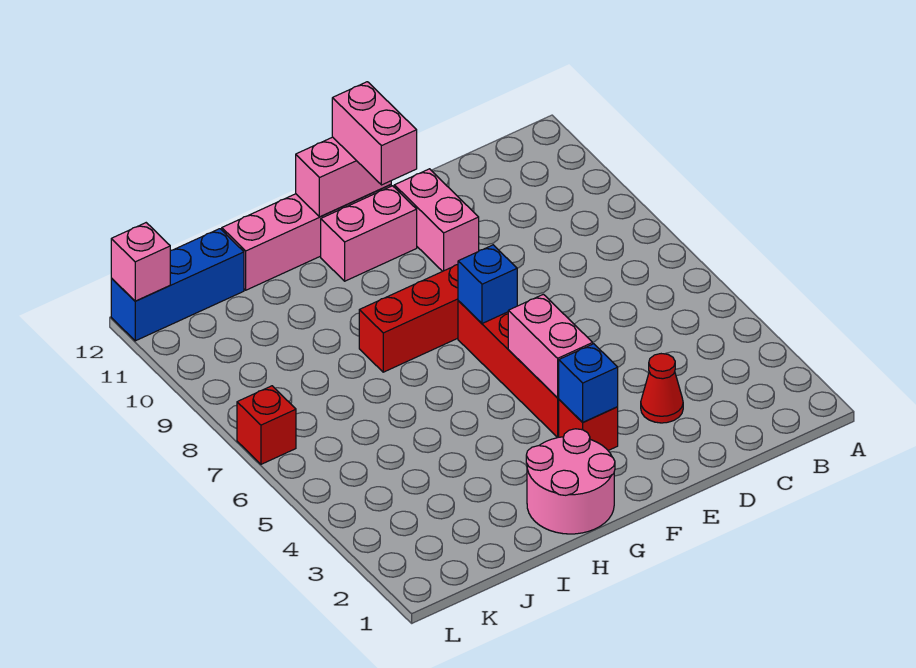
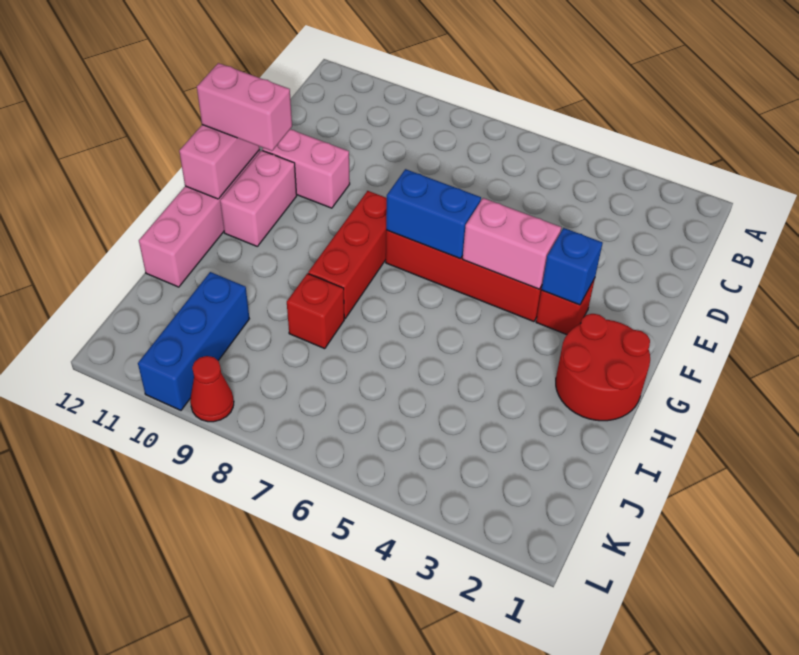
red cone D3 level 1 -> red cone L9 level 1
blue brick F7 level 2 -> blue brick F6:F7 level 2
pink round brick G1:H2 level 1 -> red round brick G1:H2 level 1
blue brick J12:L12 level 1 -> blue brick J10:L10 level 1
red brick L7 level 1 -> red brick I8 level 1
pink brick L12 level 2 -> none

